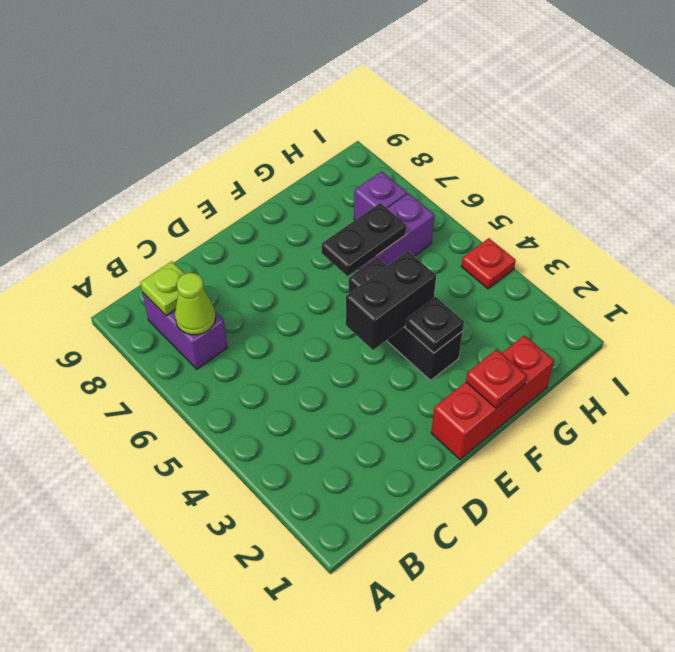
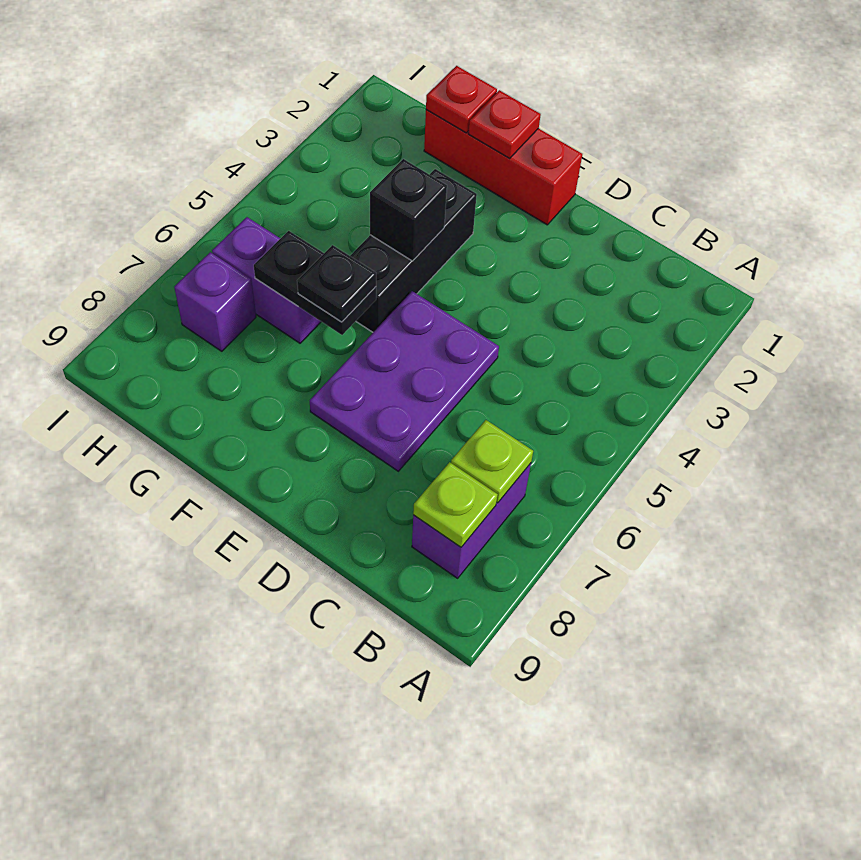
lime cone B7 level 2 -> lime plate B7 level 2
none -> purple plate D5:E7 level 1
black brick E4:F4 level 2 -> black brick F4 level 2
black plate F3 level 2 -> black plate F6 level 3
red plate I4 level 1 -> red plate G1 level 2

